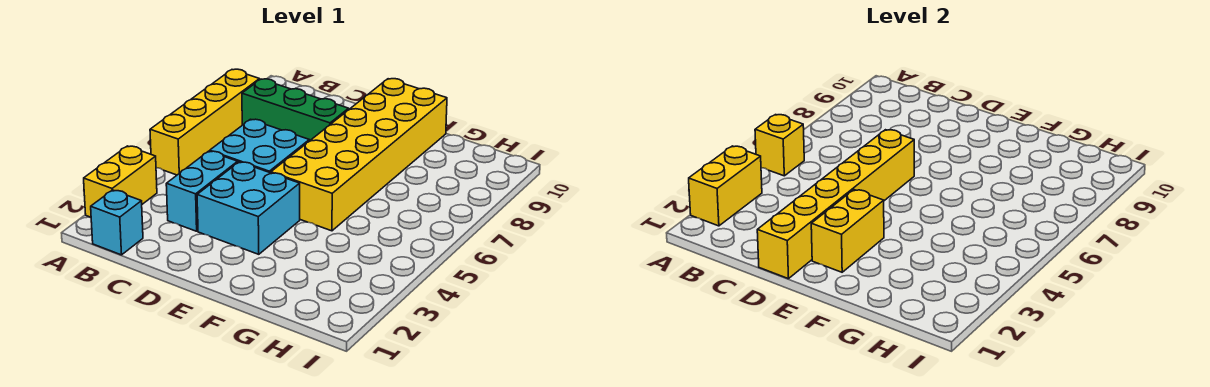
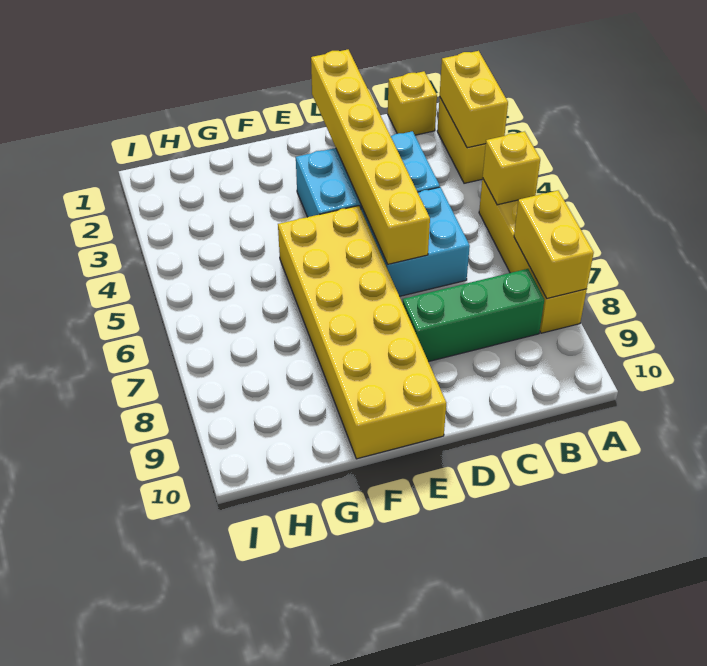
cyan brick B1 level 1 -> yellow brick B1 level 1
yellow brick E2:E3 level 2 -> yellow brick A7:A8 level 2

